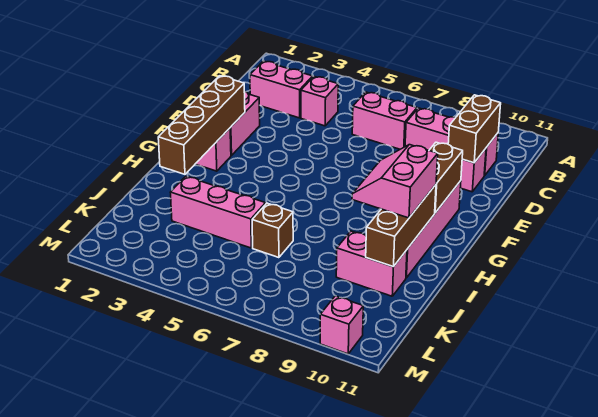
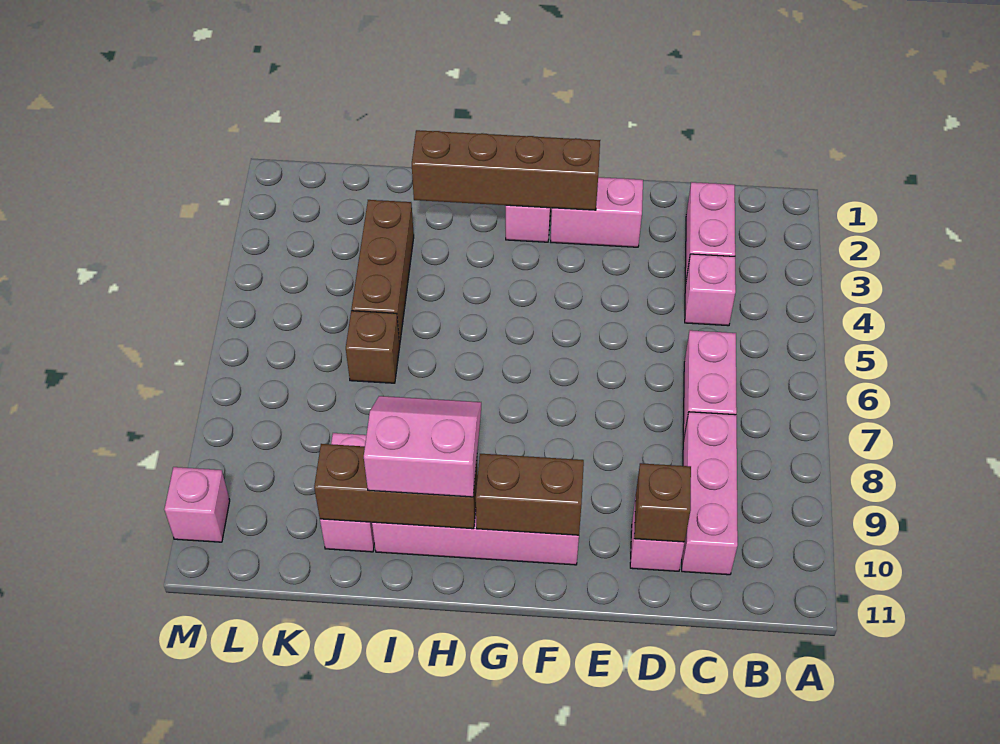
brown brick C10:D10 level 2 -> brown brick D10 level 2
pink brick J3:J5 level 1 -> brown brick J3:J5 level 1

